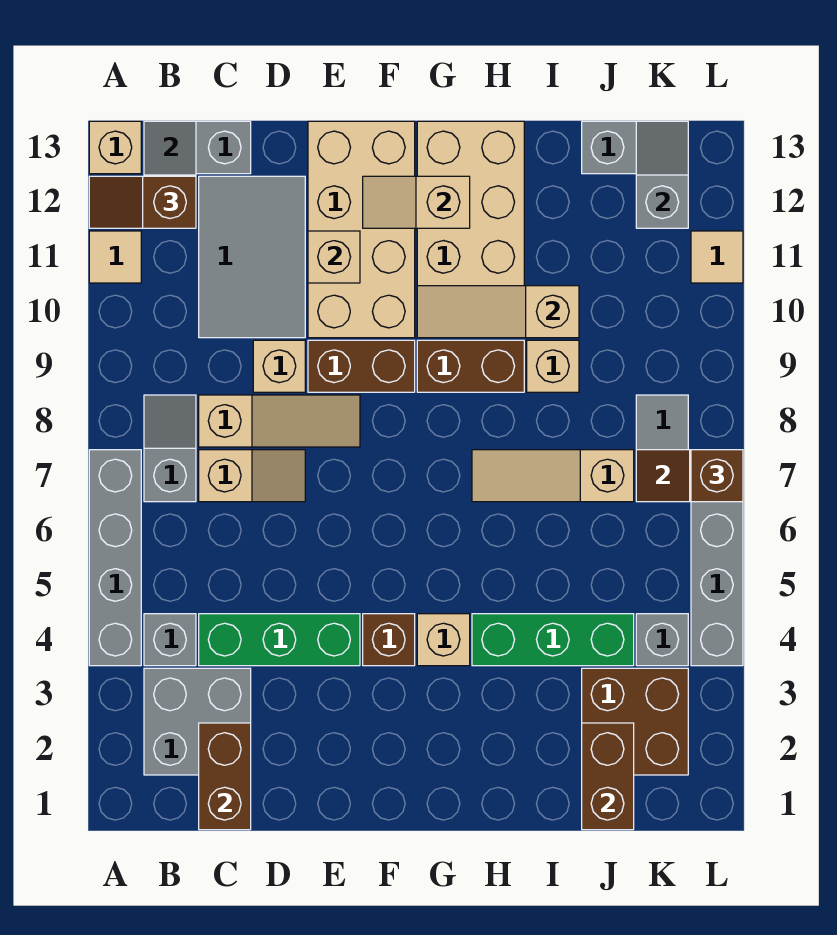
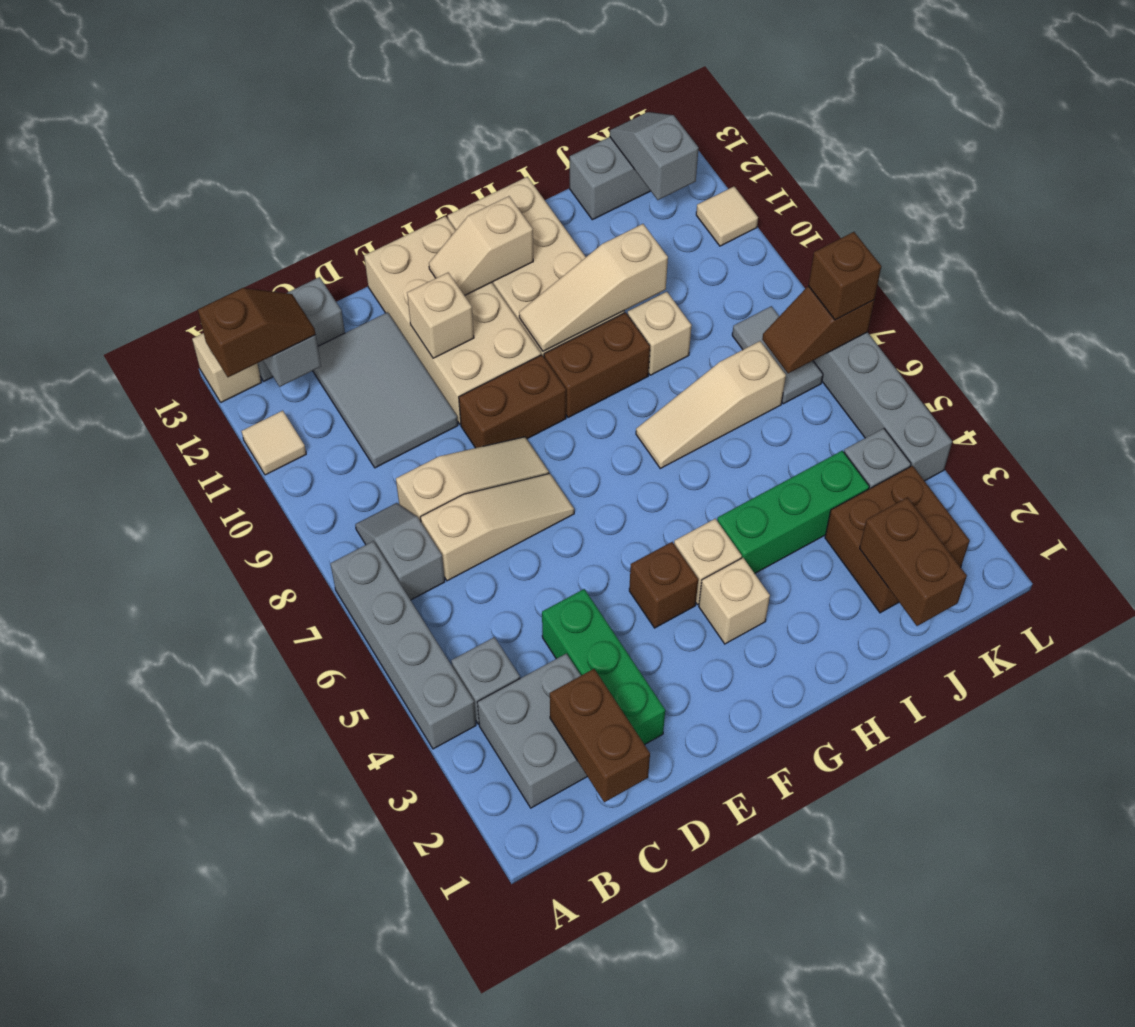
brown slope A12:B12 level 3 top B -> brown slope A12:B12 level 3 top A
green brick C4:E4 level 1 -> green brick D2:D4 level 1
tan slope C7:D7 level 1 top C -> tan slope C7:E7 level 1 top C
tan brick D9 level 1 -> tan brick G3 level 1

